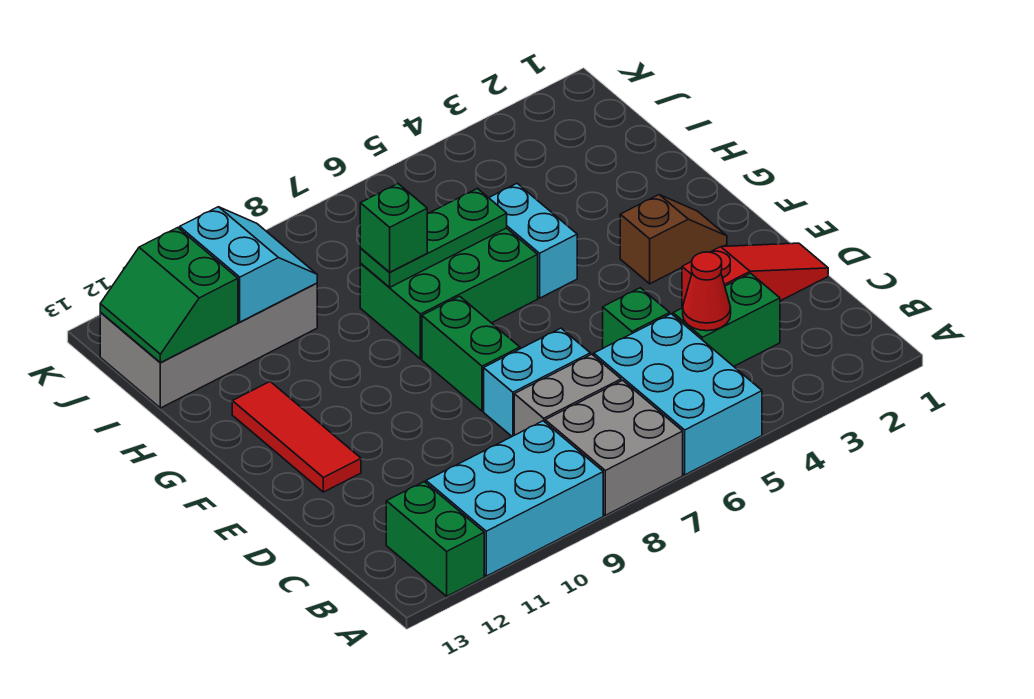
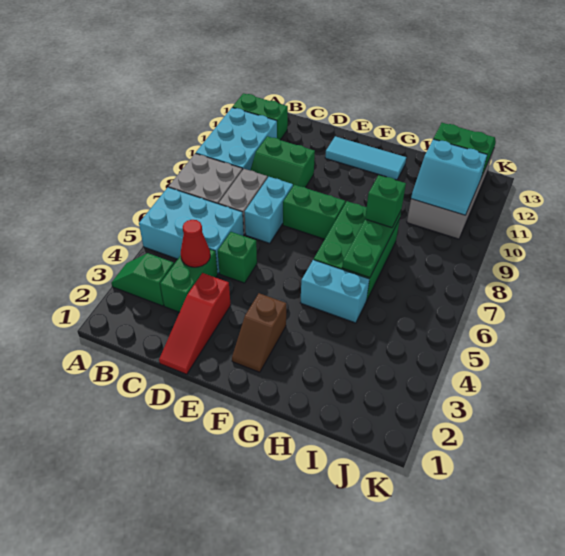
none -> green slope A3:B3 level 1 top B
none -> green slope C9:D10 level 1 top 10
red tile E12:G12 level 1 -> cyan tile E12:G12 level 1

